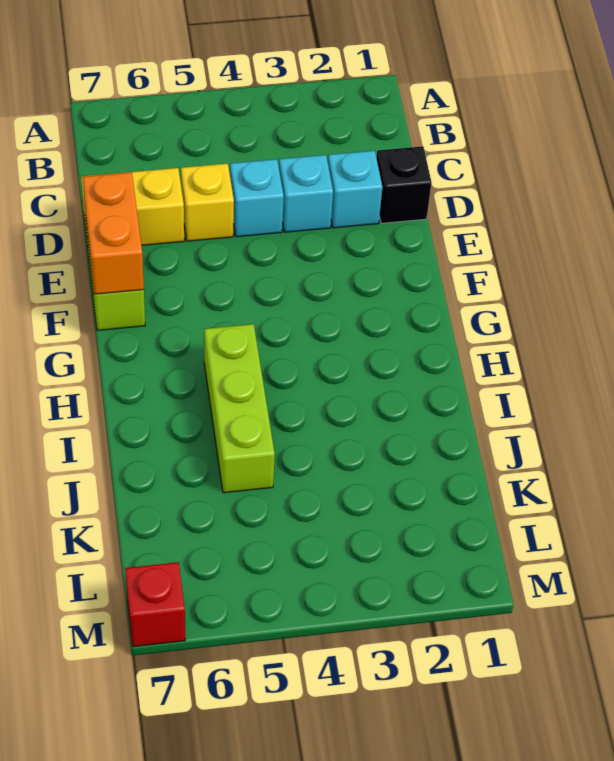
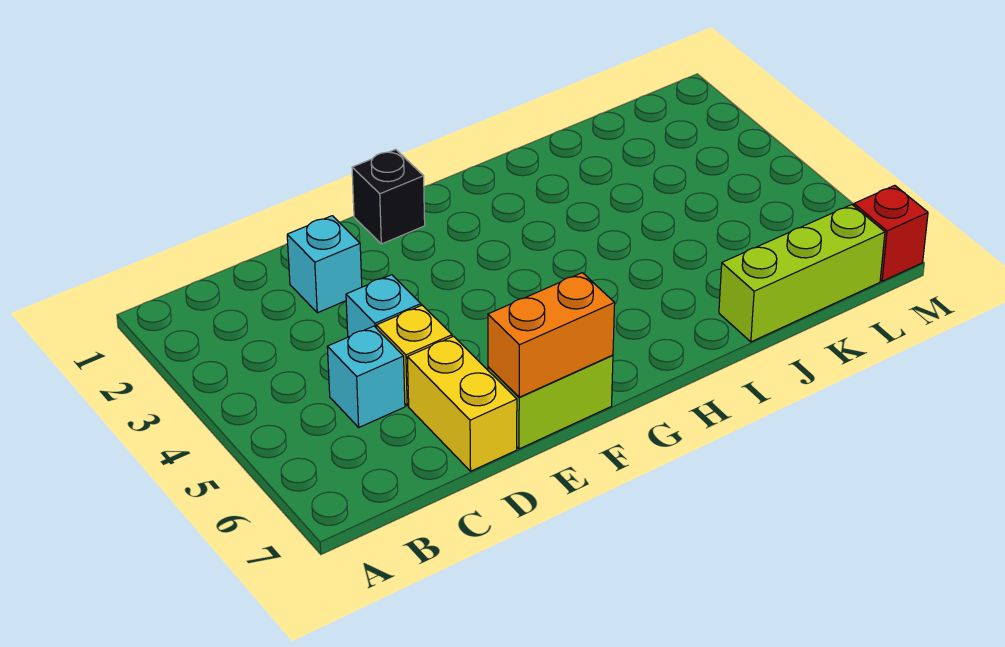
black brick D1 level 1 -> black brick F1 level 1
cyan brick D3 level 1 -> cyan brick C5 level 1
lime brick H5:J5 level 1 -> lime brick J7:L7 level 1

